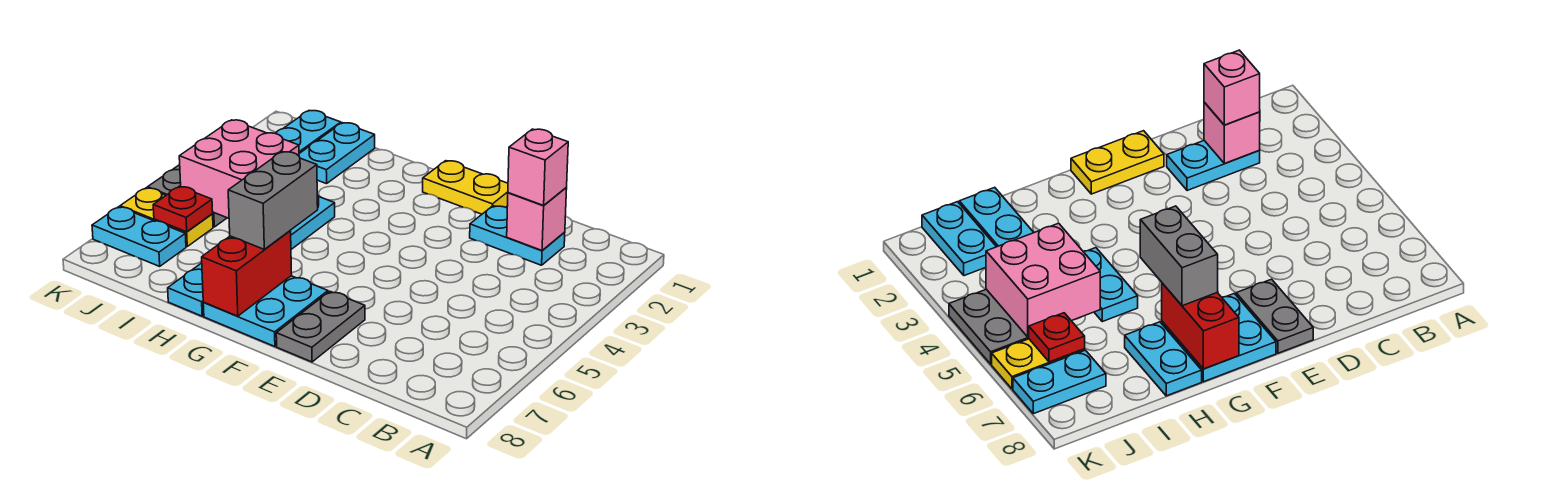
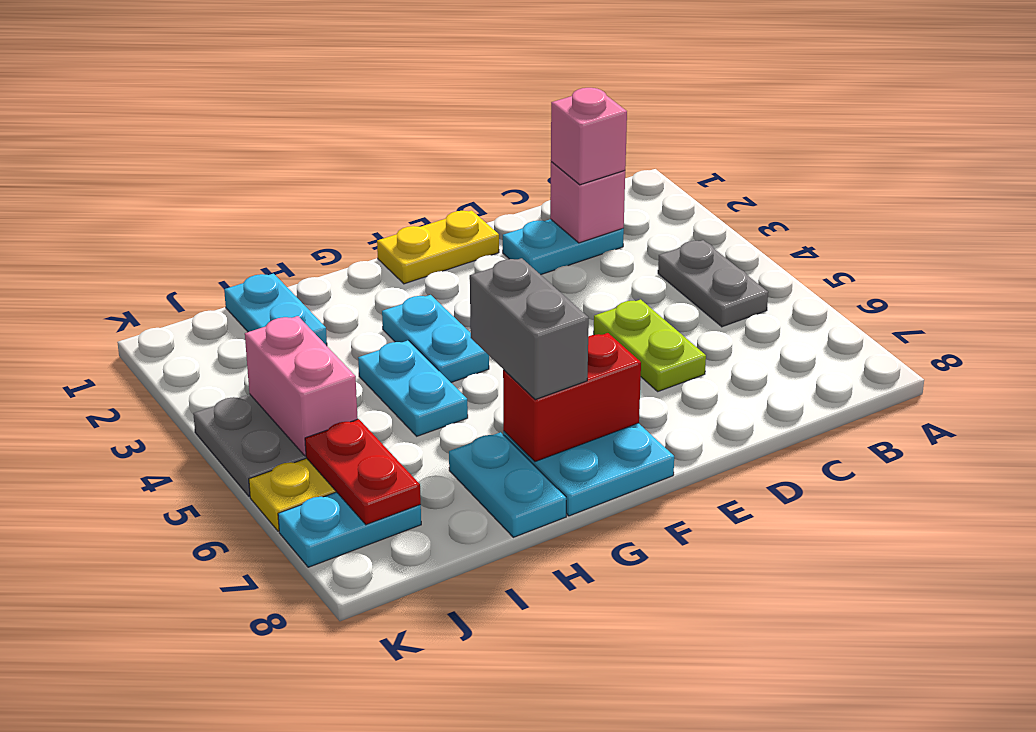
none -> lime plate D5:D6 level 1
grey plate E7:E8 level 1 -> grey plate B4:B5 level 1
red brick G7:G8 level 2 -> red brick F7:G7 level 2
pink brick I4:J5 level 2 -> pink brick J4:J5 level 2
cyan plate J1:J2 level 1 -> cyan plate G3:G4 level 1
red plate J6 level 2 -> red plate J6:J7 level 2

